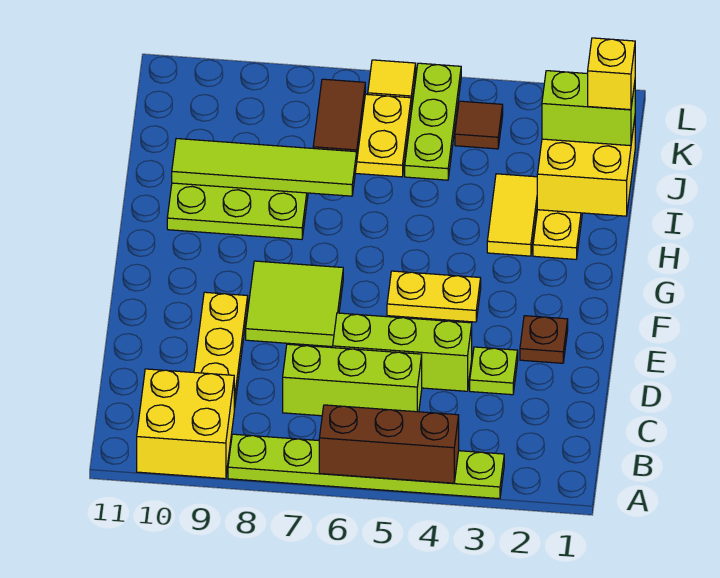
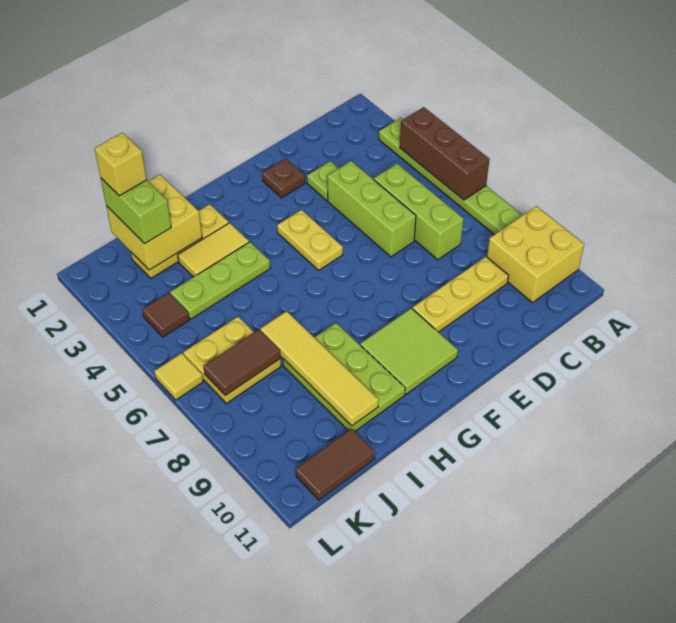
lime tile E7:F8 level 1 -> lime tile F9:G10 level 1
lime tile I7:I10 level 2 -> yellow tile I7:I10 level 2
lime plate J5:L5 level 1 -> lime plate H4:J4 level 1
none -> brown tile J11:K11 level 1

